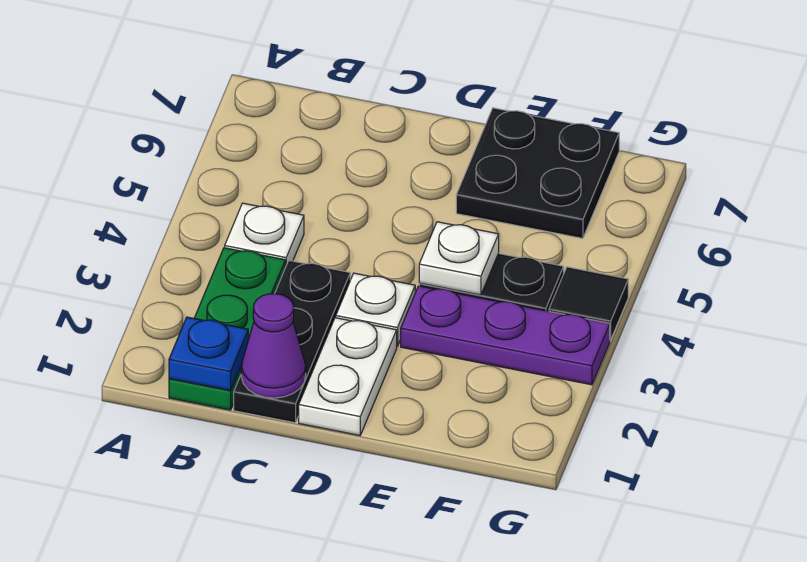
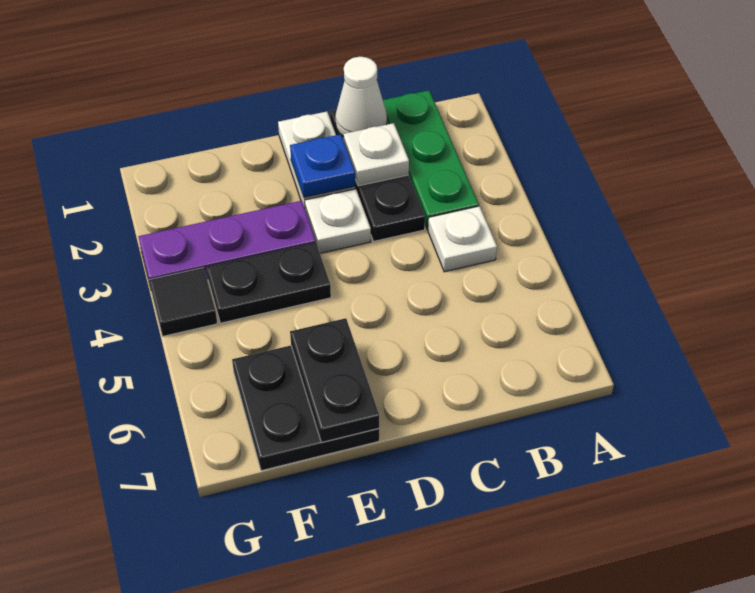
blue plate B1 level 2 -> blue plate D2 level 2
purple cone C1 level 2 -> white cone C1 level 2
white plate E4 level 2 -> white plate C2 level 2
none -> black plate E6:E7 level 2

